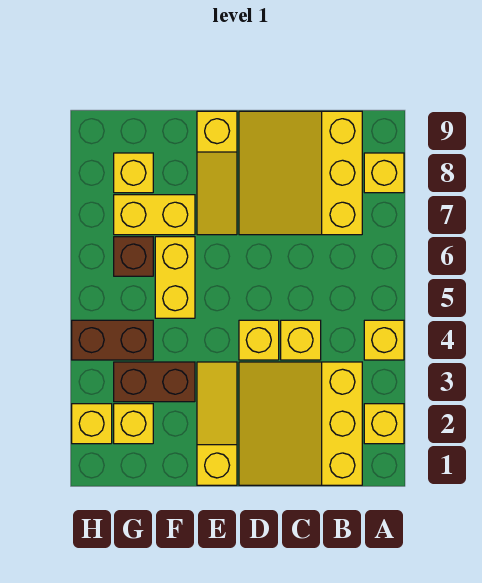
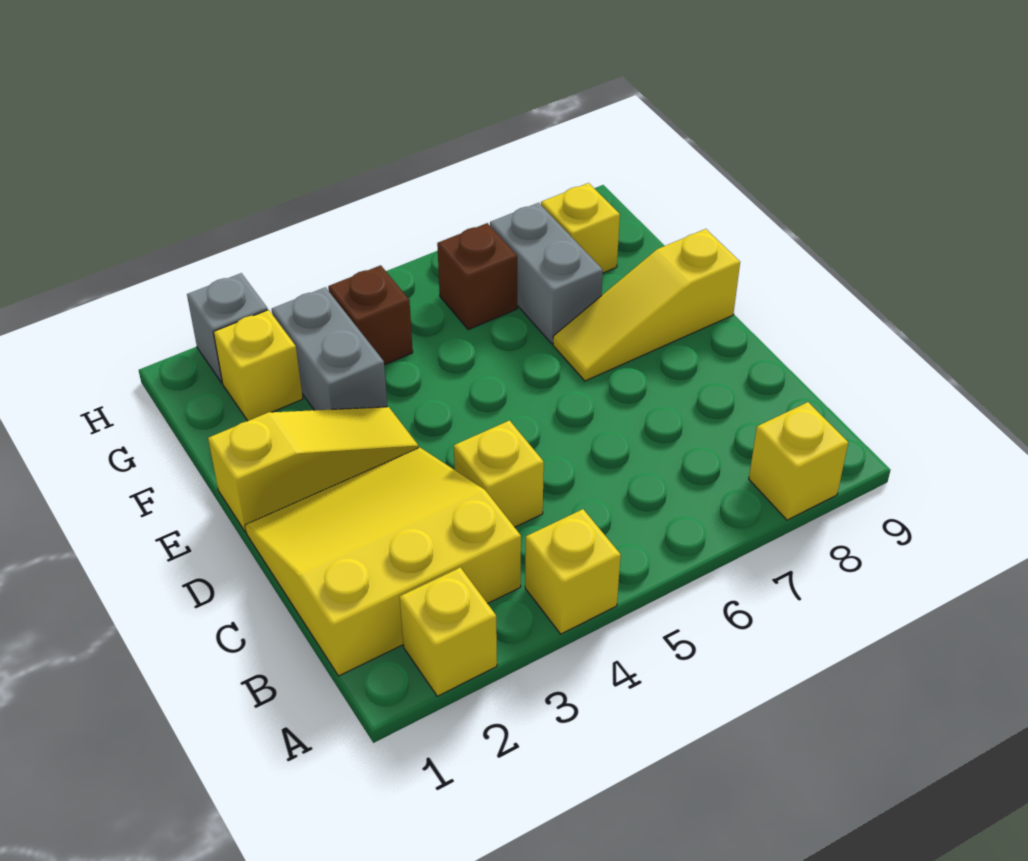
yellow slope B7:D9 level 1 top B -> none
yellow brick D4 level 1 -> none
brown brick F3:G3 level 1 -> grey brick F3:G3 level 1
yellow brick F5:F6 level 1 -> none
yellow brick F7:G7 level 1 -> grey brick F7:G7 level 1
brown brick G4:H4 level 1 -> brown brick G4 level 1
yellow brick H2 level 1 -> grey brick H2 level 1

